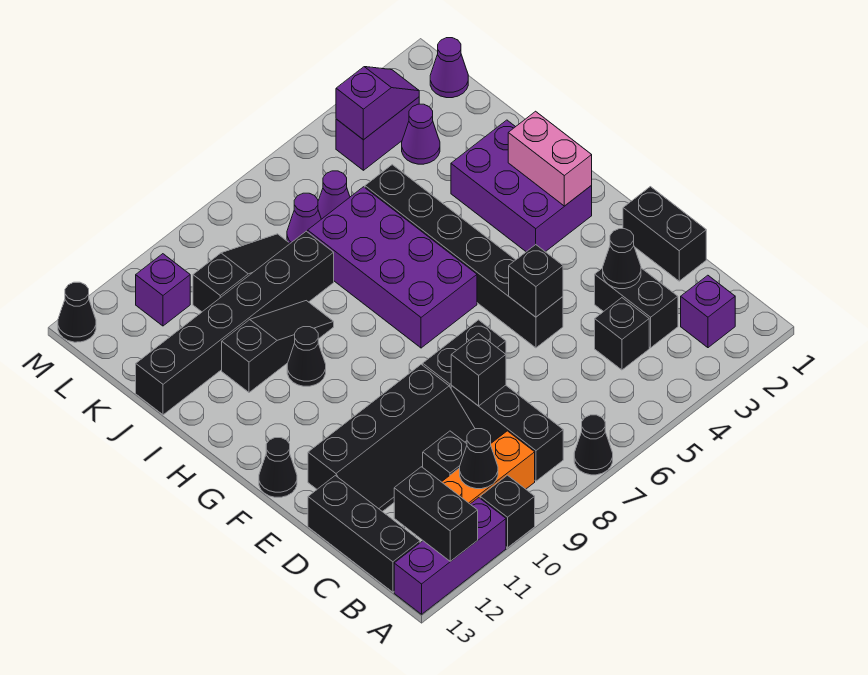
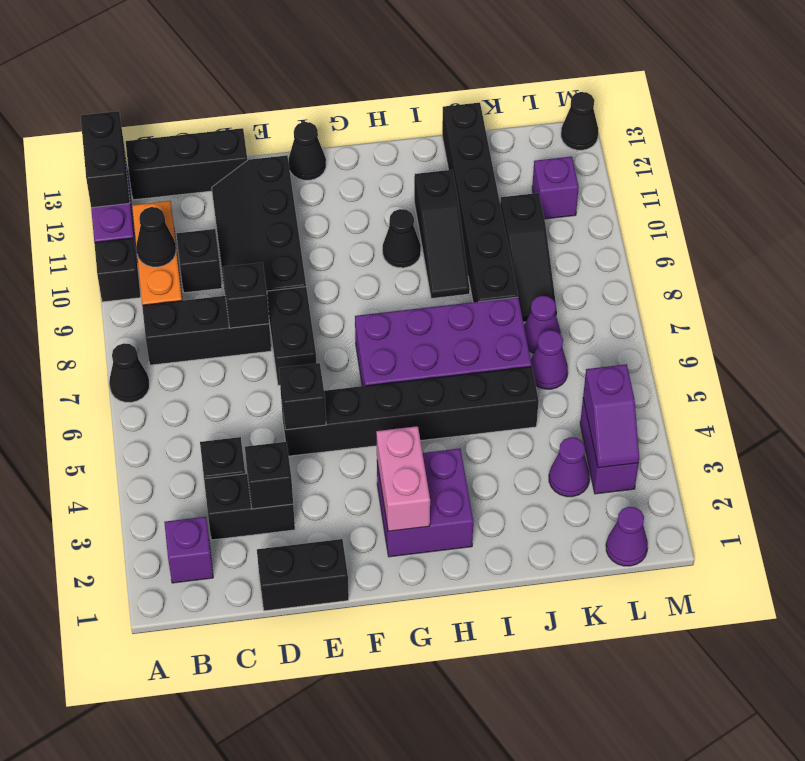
black brick A12:B12 level 2 -> black brick A12:A13 level 2
black cone D3 level 2 -> black brick D3 level 2
purple brick G2:I3 level 1 -> purple brick G2:H3 level 1
pink brick G2:H2 level 2 -> pink brick G2:G3 level 2

